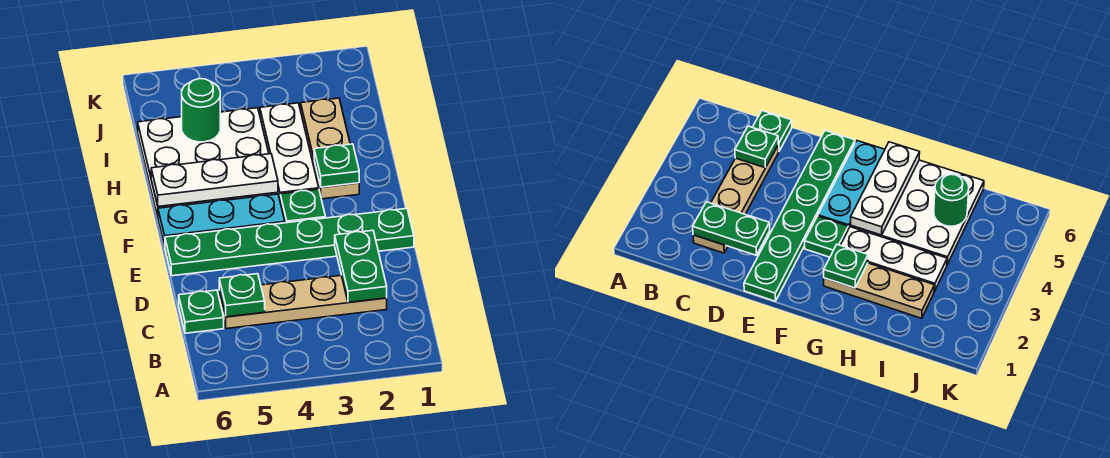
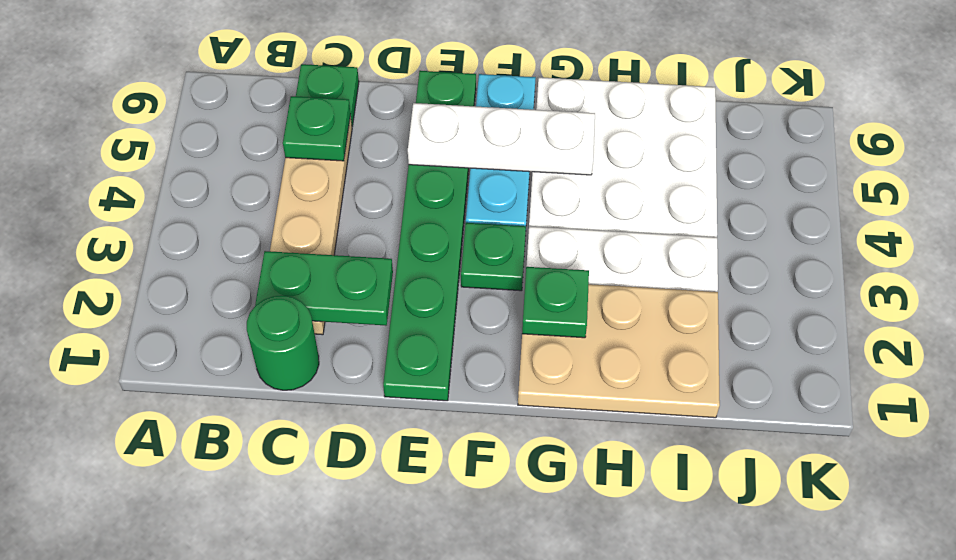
tan plate G2:I2 level 1 -> tan plate G1:I2 level 1
white plate G4:G6 level 2 -> white plate E5:G5 level 2
green round brick I5 level 2 -> green round brick C1 level 1

